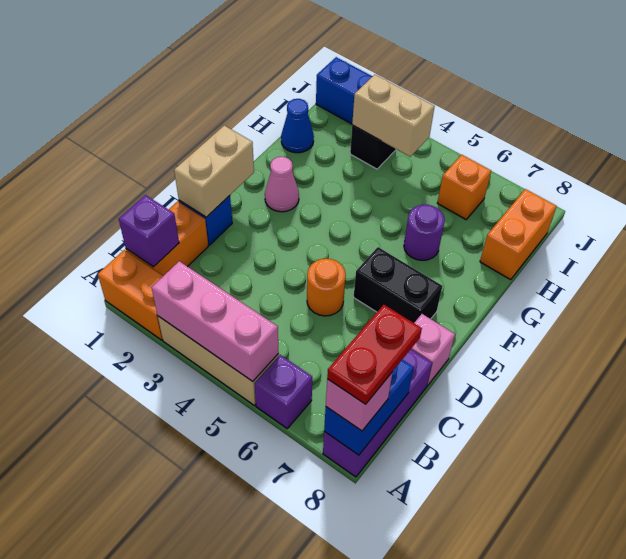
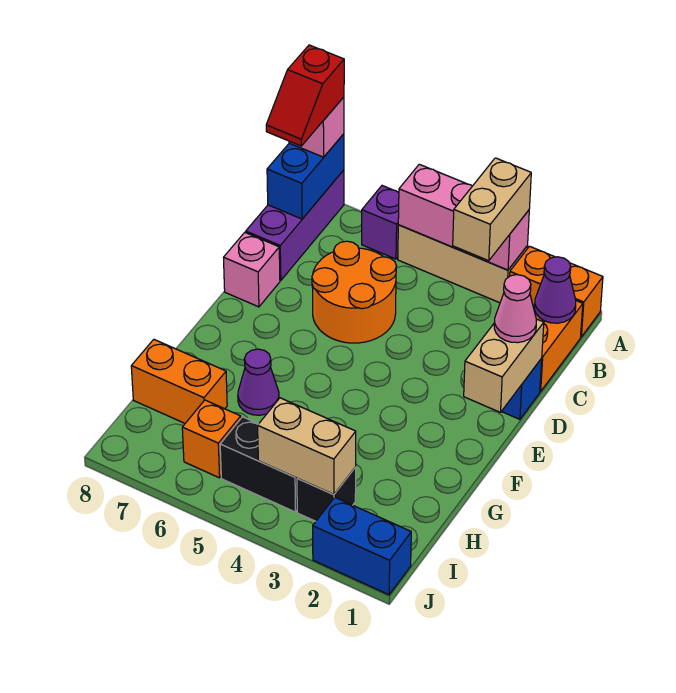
none -> tan brick A3:B3 level 3
red plate A8:B8 level 4 -> red slope A8:B8 level 4 top A
purple brick B1 level 2 -> purple cone B1 level 2
orange round brick D5 level 1 -> orange round brick C5:D6 level 1
black brick E6:E7 level 1 -> black brick I4:I5 level 1
pink cone F2 level 1 -> pink cone D1 level 3
purple round brick G6 level 1 -> purple cone G6 level 1
blue cone H1 level 1 -> none
orange brick H8:I8 level 1 -> orange brick H7:H8 level 1

